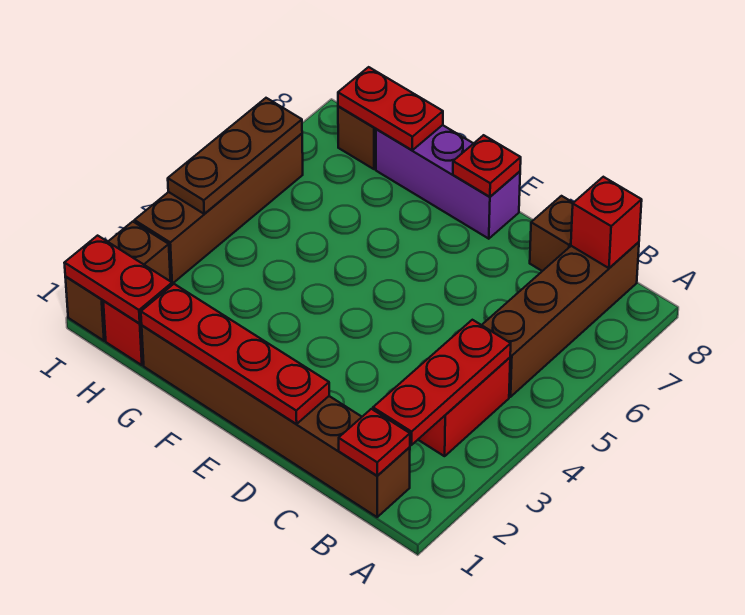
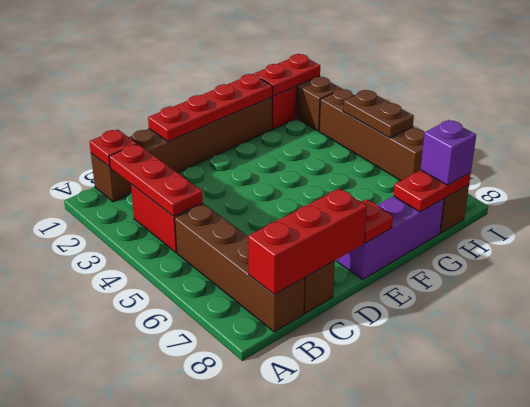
red brick B8 level 2 -> red brick B8:D8 level 2
none -> purple brick H8 level 3
brown plate I4:I6 level 2 -> brown plate I4:I5 level 2

